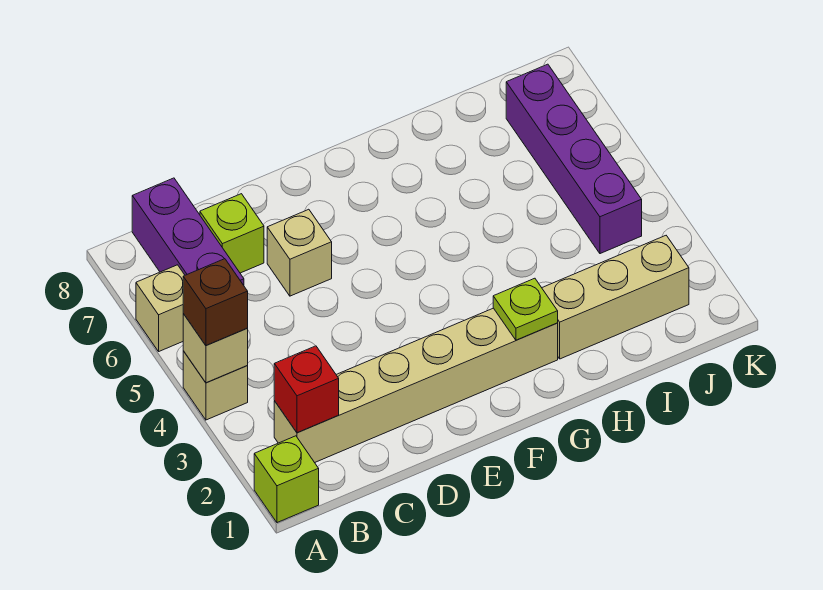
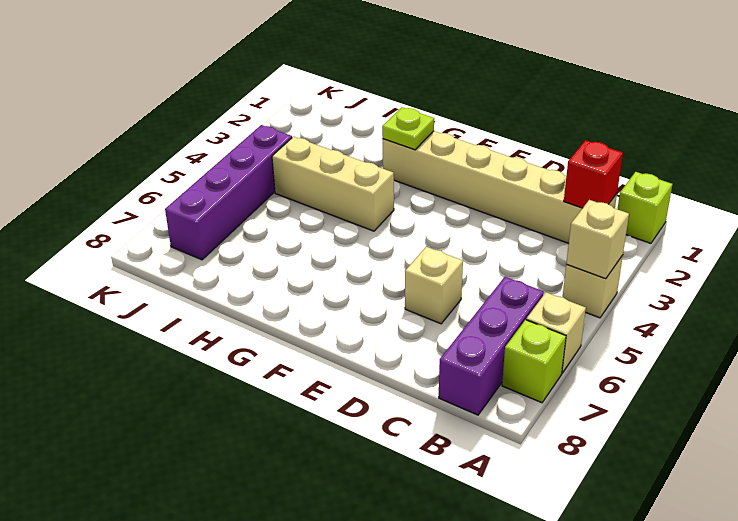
brown brick A4 level 3 -> none
lime brick C7 level 1 -> lime brick A7 level 1
tan brick H2:J2 level 1 -> tan brick G4:I4 level 1

